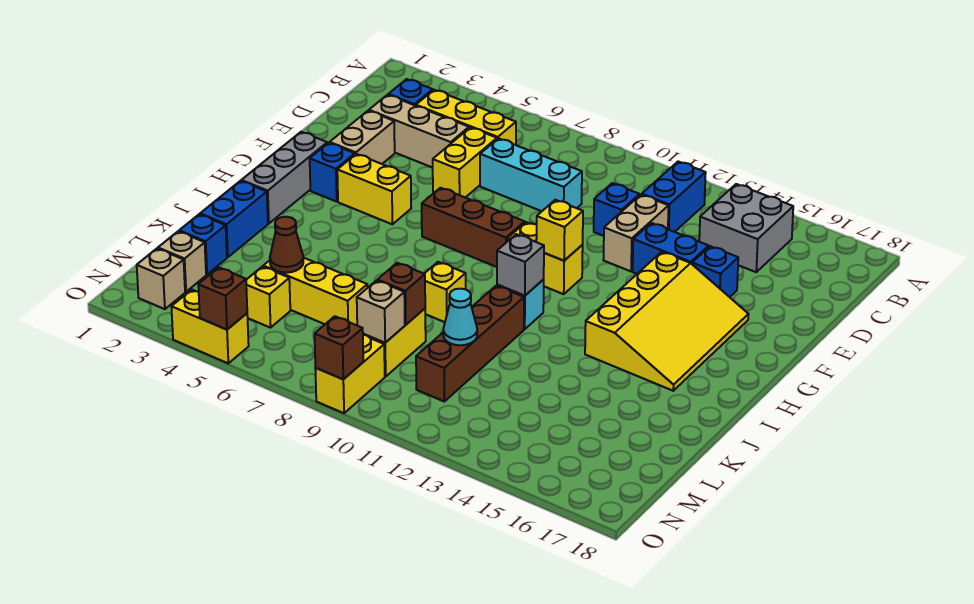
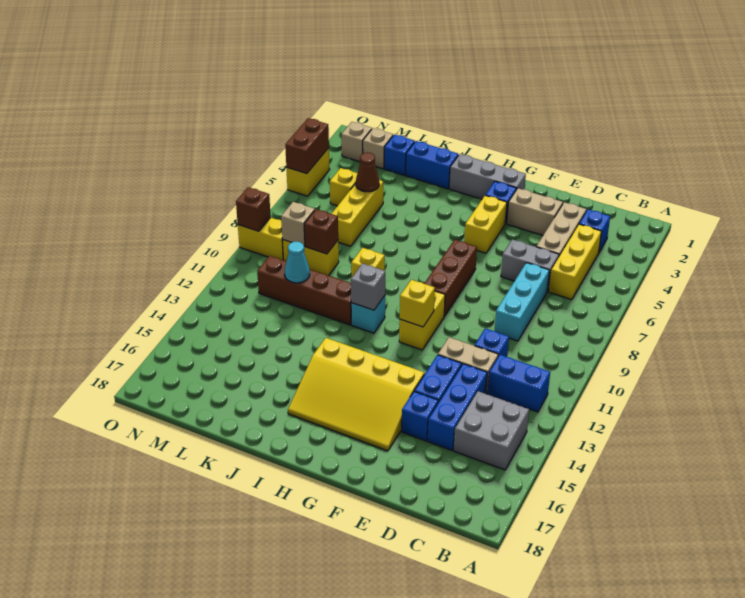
yellow brick D6:E6 level 1 -> grey brick D6:E6 level 1
none -> blue brick D13:D15 level 1
brown brick O5 level 2 -> brown brick O4:O5 level 2

